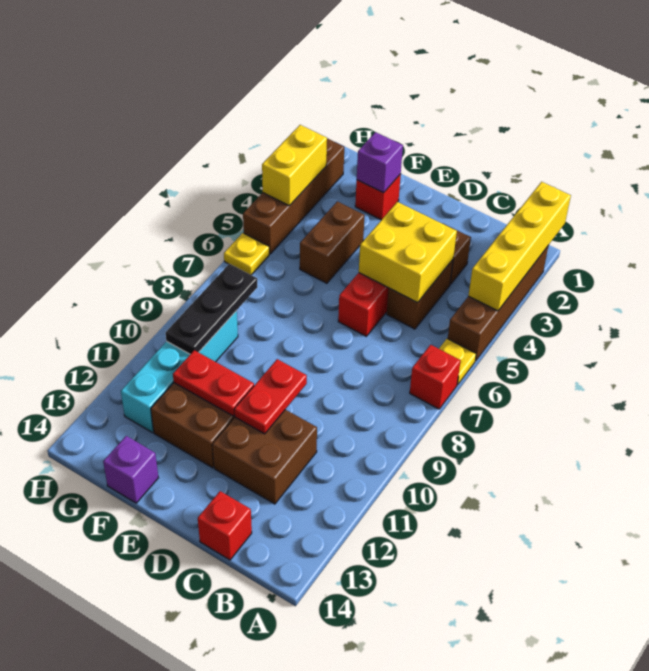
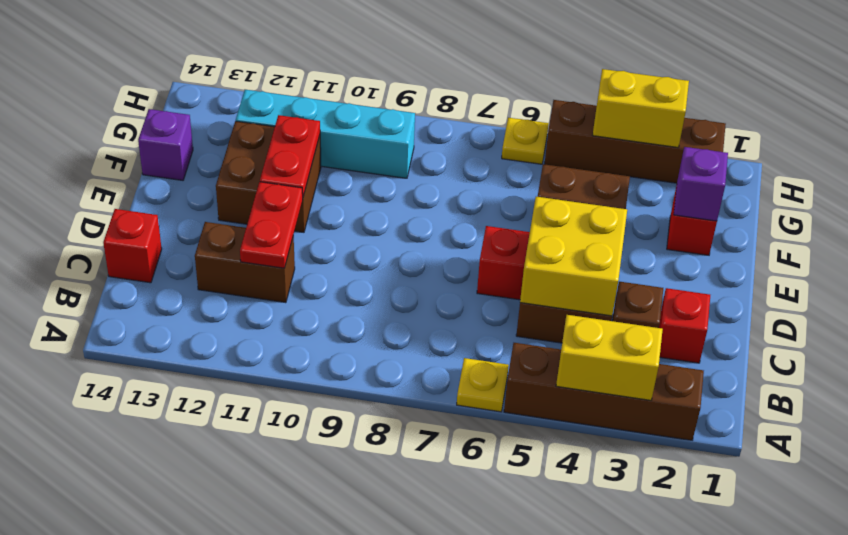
yellow brick A1:A4 level 2 -> yellow brick A3:A4 level 2
red brick A7 level 1 -> red brick C2 level 1
brown brick C11:D12 level 1 -> brown brick C11:C12 level 1
red plate D10:D11 level 2 -> red plate C11:D11 level 2
black plate G8:G10 level 2 -> none

